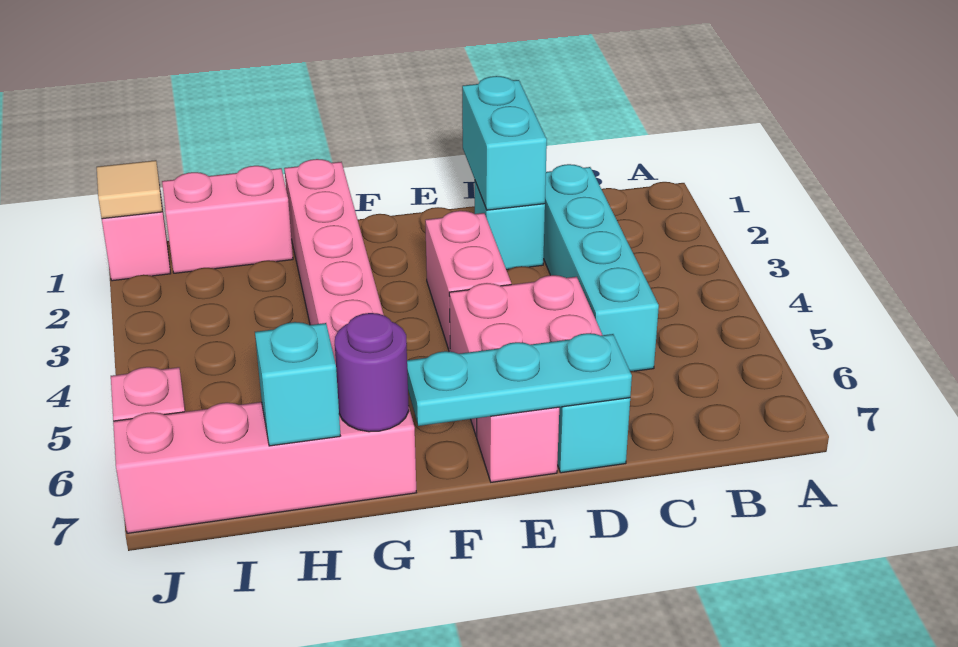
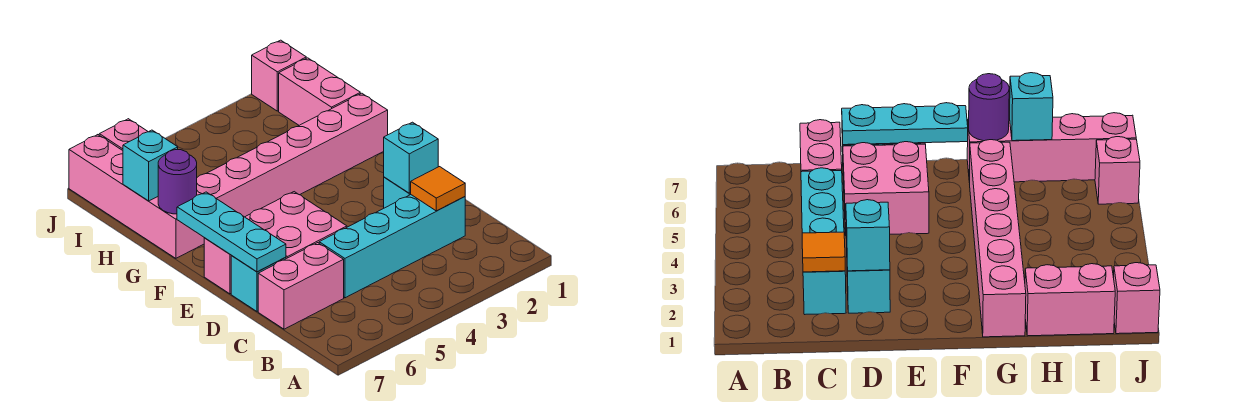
none -> orange tile C2 level 2
cyan brick D1:D2 level 2 -> cyan brick D2 level 2
pink brick E3:E4 level 1 -> pink brick C6:C7 level 1
tan tile J1 level 2 -> none

